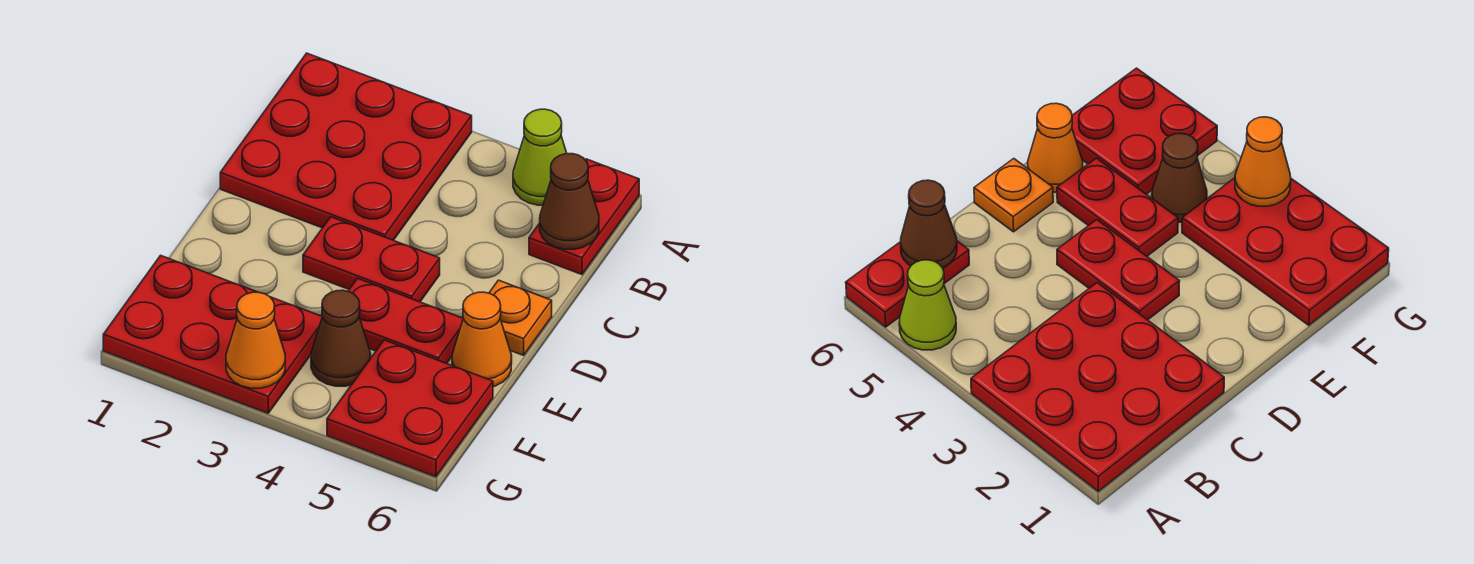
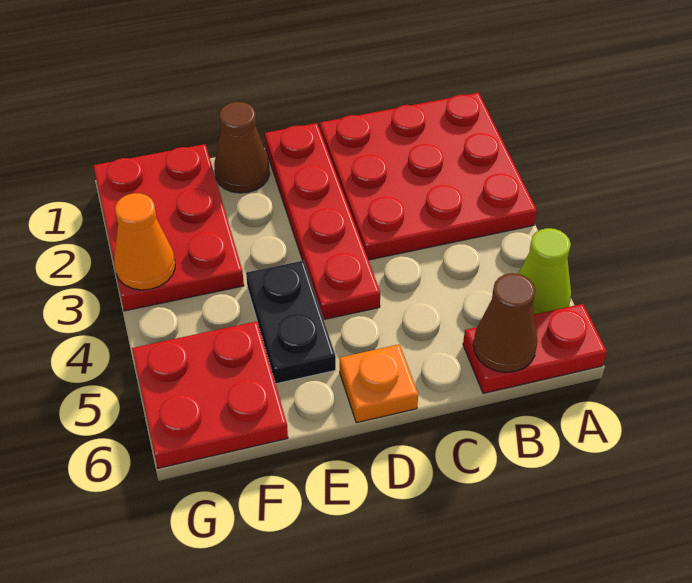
red plate D3:D4 level 1 -> red plate D1:D4 level 1
red plate E4:E5 level 1 -> black plate E4:E5 level 1
orange cone E6 level 1 -> none
brown cone F4 level 1 -> brown cone E1 level 1

